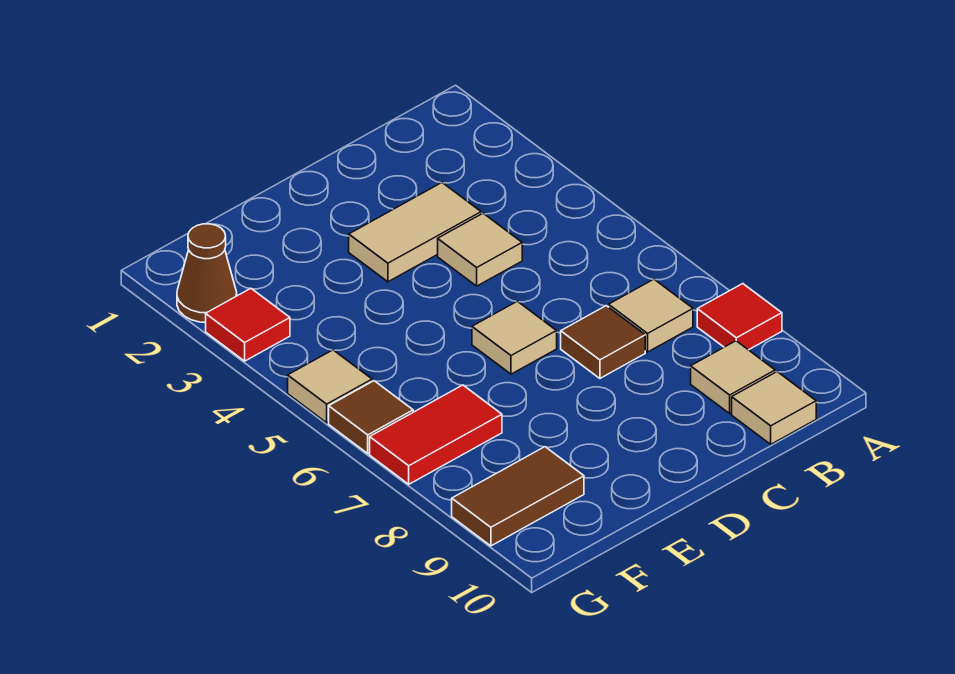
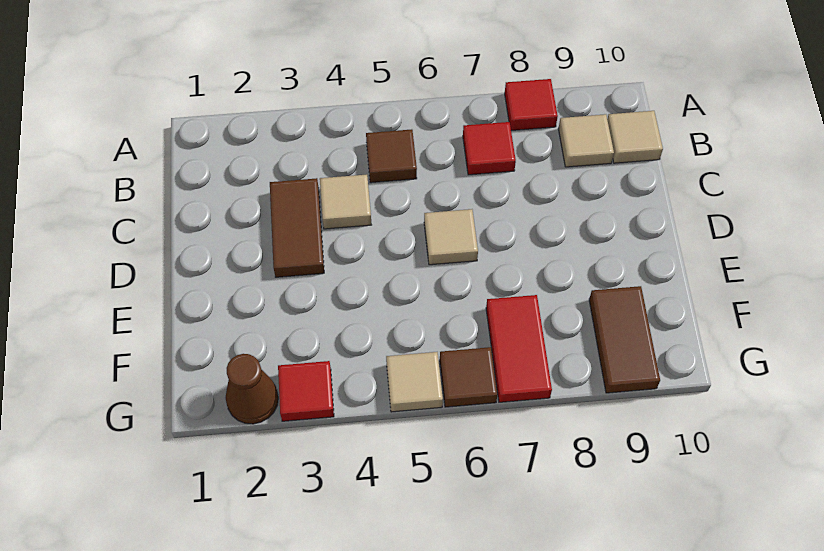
tan tile B7 level 1 -> red tile B7 level 1
tan tile C3:D3 level 1 -> brown tile C3:D3 level 1
brown tile C7 level 1 -> brown tile B5 level 1

